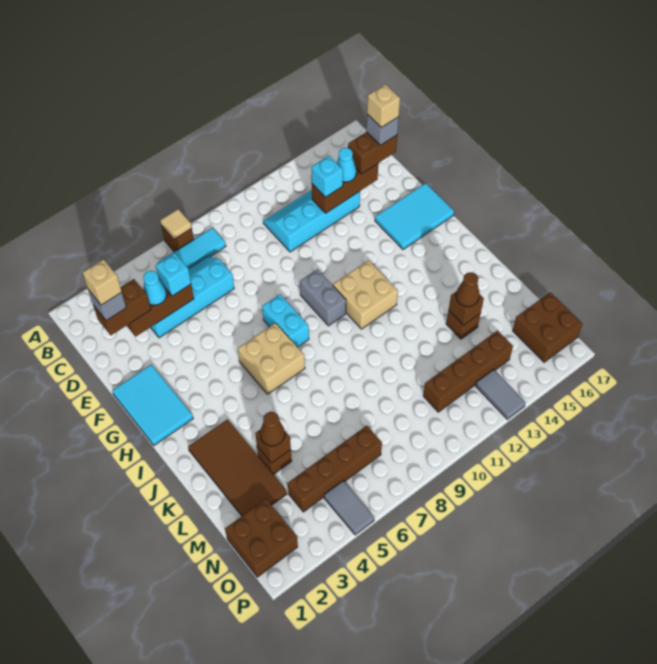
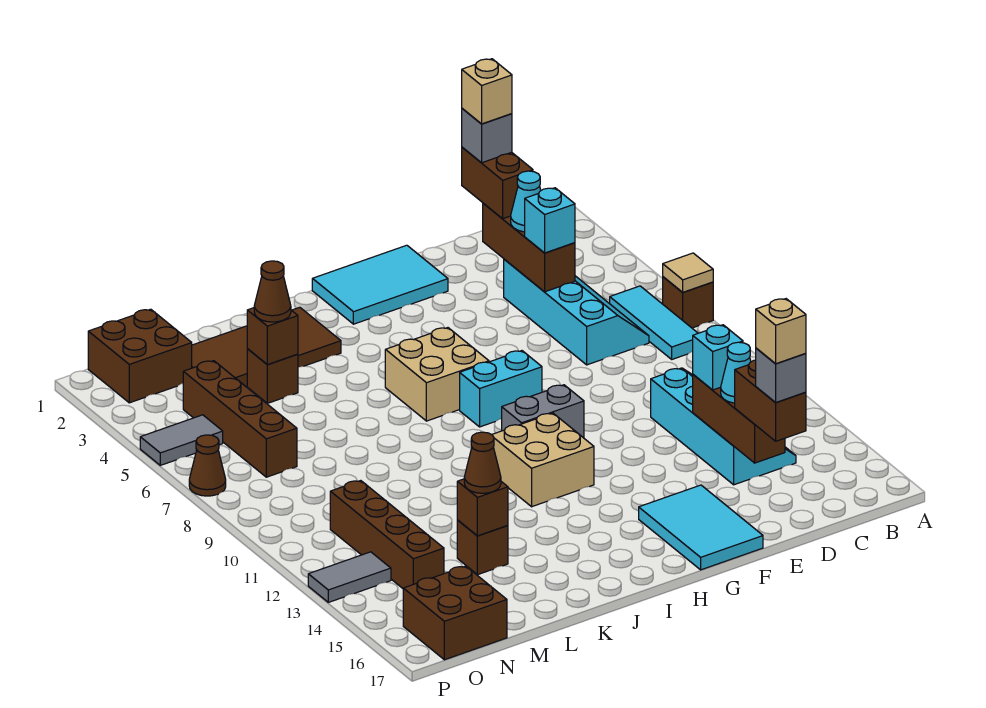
none -> brown cone P7 level 1

